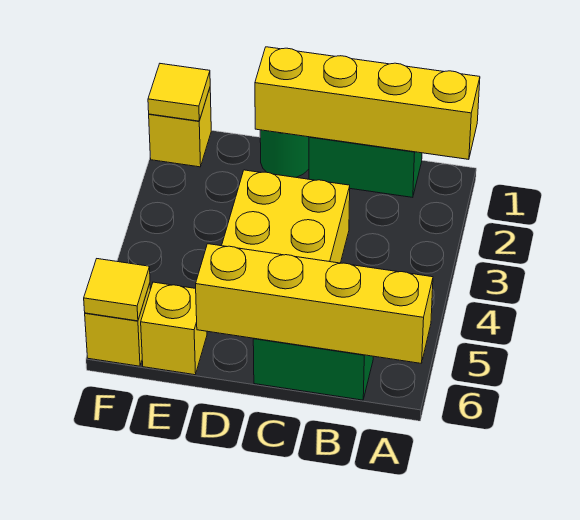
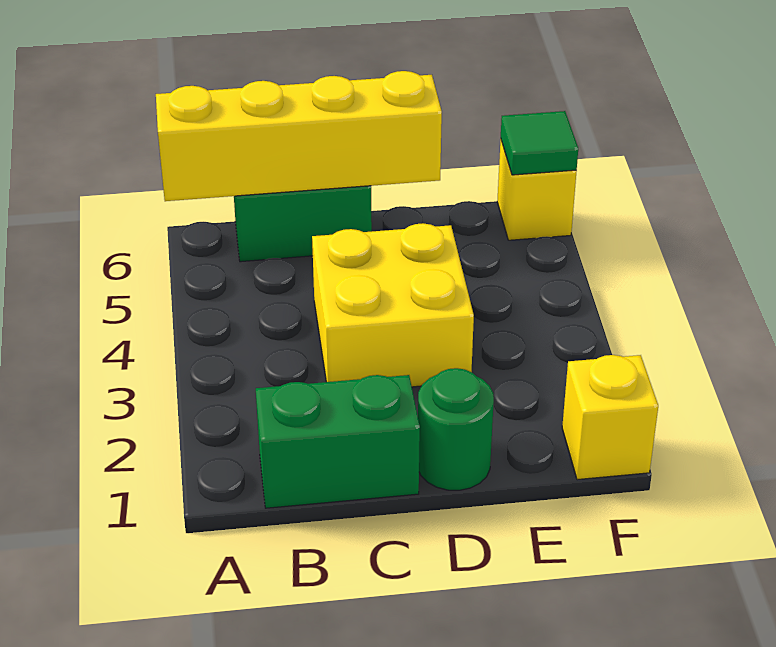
yellow brick A1:D1 level 2 -> none
yellow brick E6 level 1 -> none
yellow tile F1 level 2 -> none
yellow tile F6 level 2 -> green tile F6 level 2

